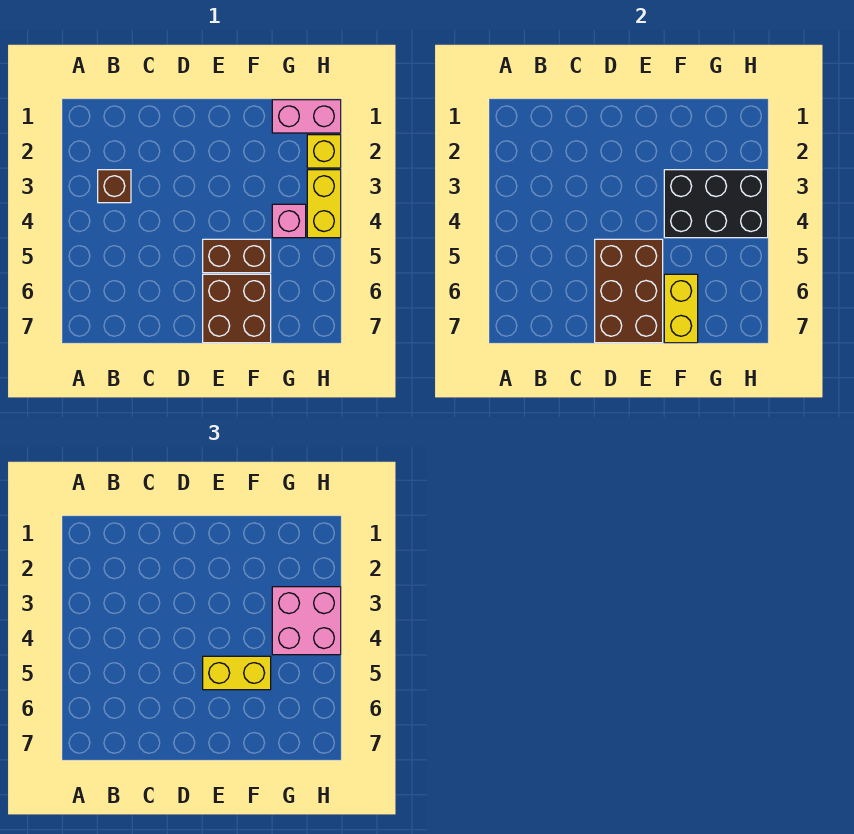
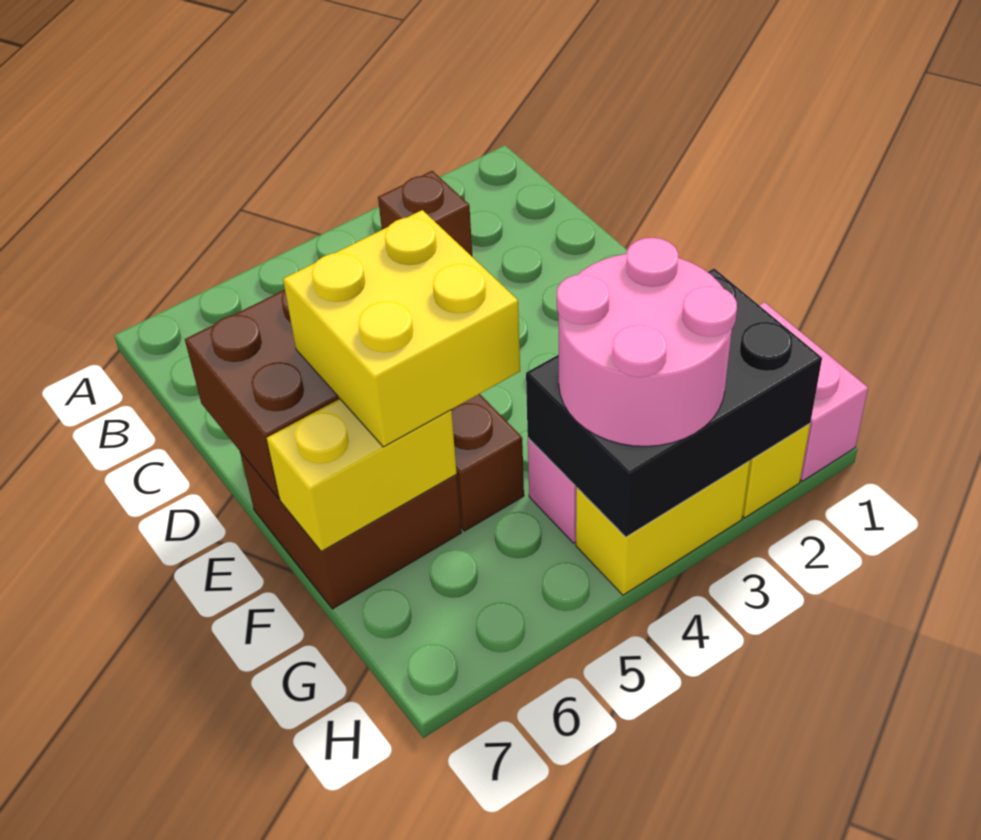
yellow brick E5:F5 level 3 -> yellow brick E5:F6 level 3
black brick F3:H4 level 2 -> black brick G2:H4 level 2
pink brick G3:H4 level 3 -> pink round brick G3:H4 level 3

